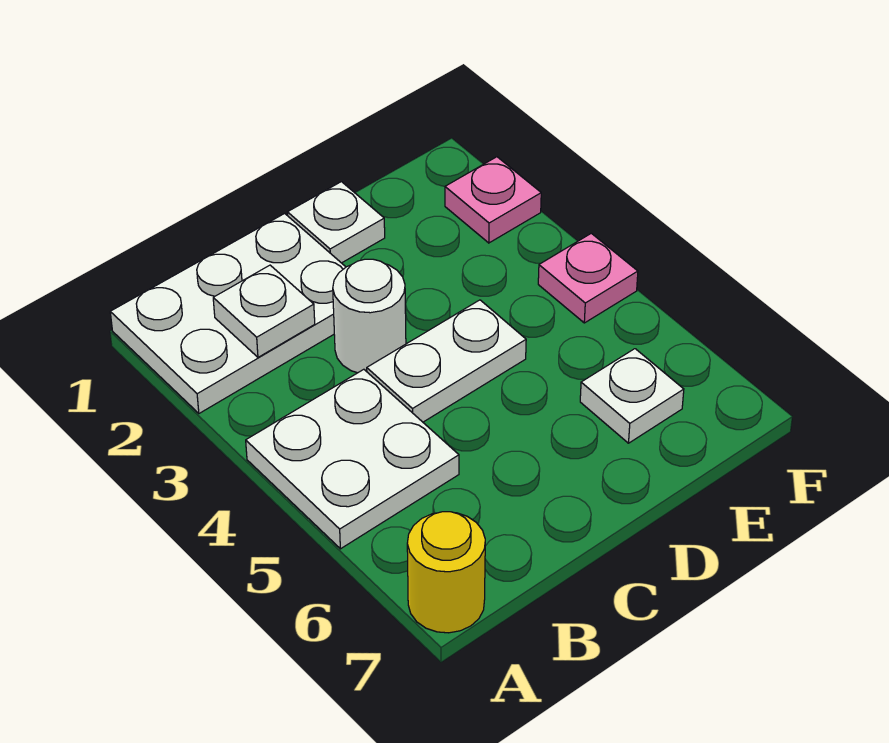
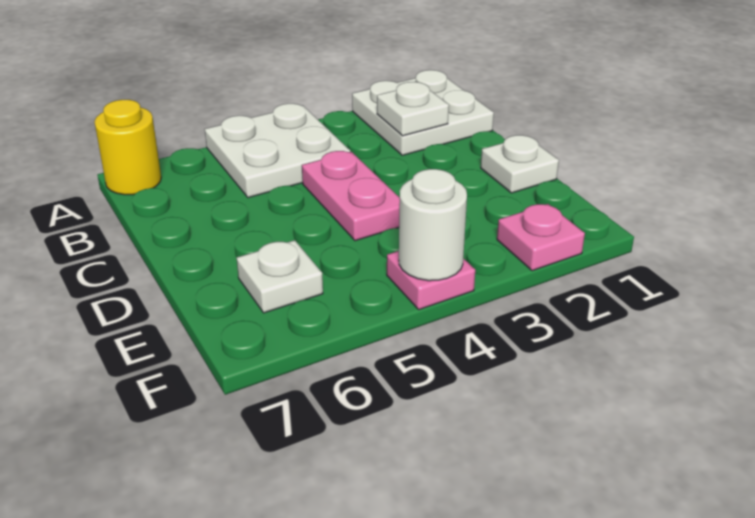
white plate A1:C2 level 1 -> white plate A1:B2 level 1
white round brick C3 level 1 -> white round brick F4 level 2
white plate C4:D4 level 1 -> pink plate C4:D4 level 1

